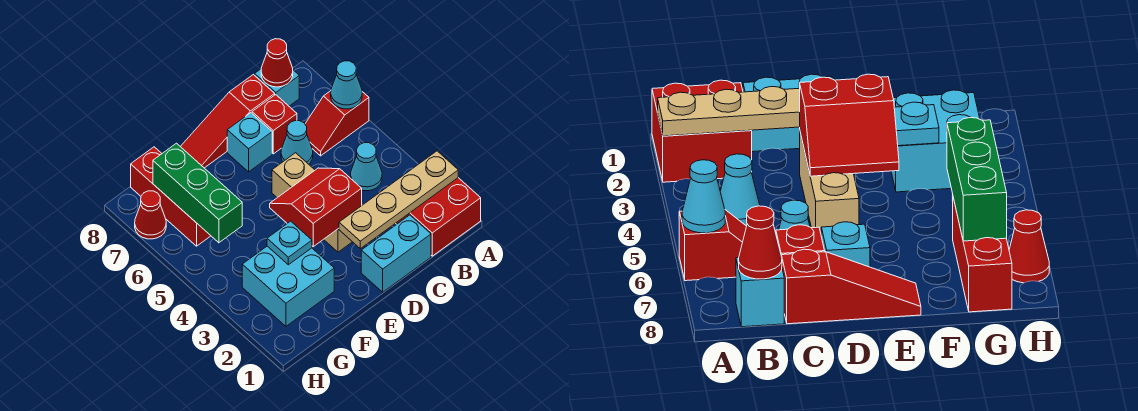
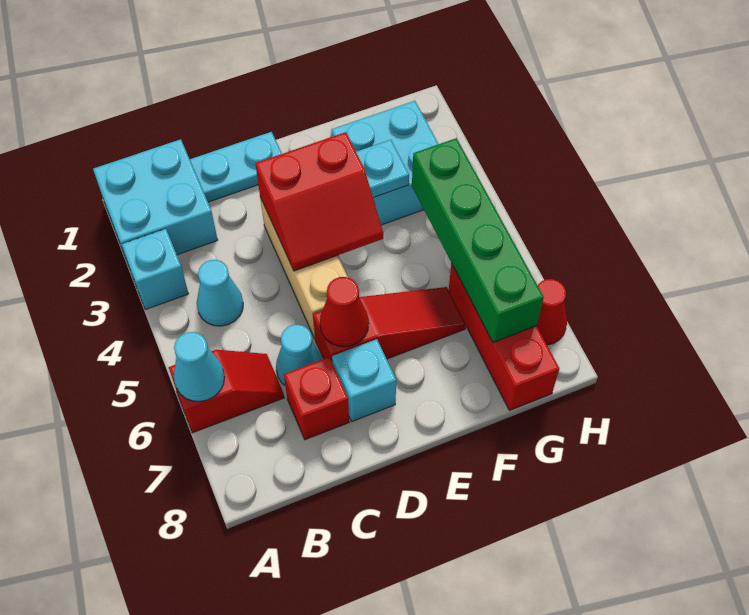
red brick A1:B2 level 1 -> cyan brick A1:B2 level 1
tan plate A2:D2 level 2 -> none
cyan brick B8 level 1 -> cyan brick A3 level 1
red cone B8 level 2 -> red cone D6 level 2
cyan brick C1:D1 level 1 -> cyan plate C1:D1 level 1
red slope C8:E8 level 1 top C -> red slope D6:F6 level 1 top D
green brick G5:G7 level 2 -> green brick G4:G7 level 2

